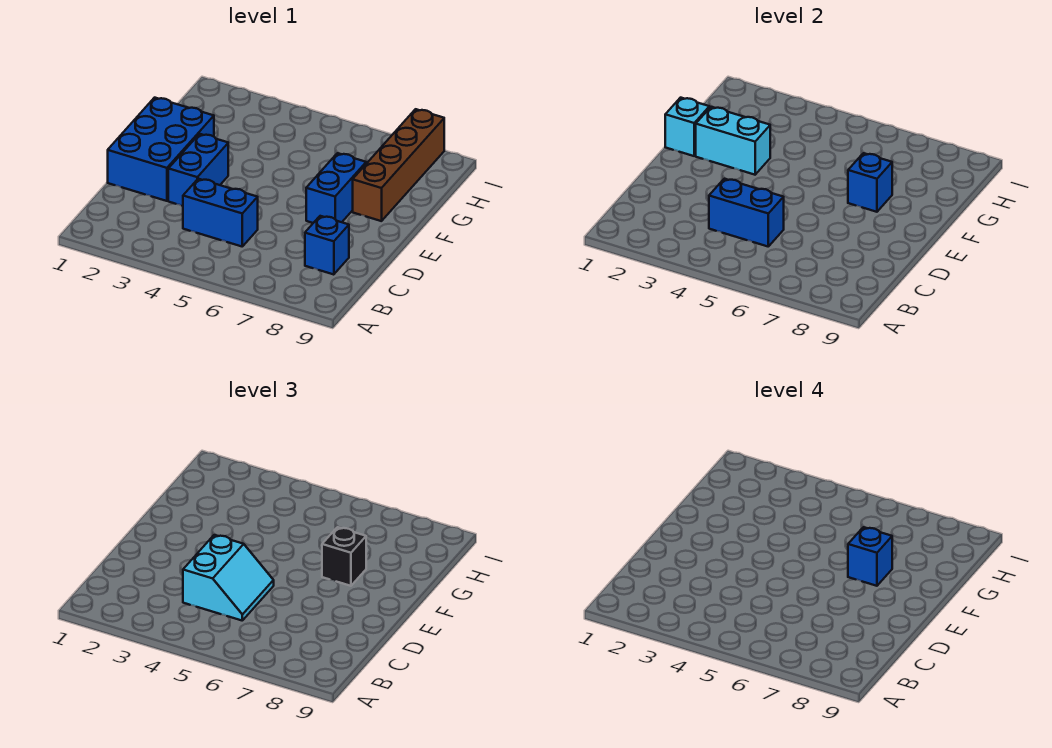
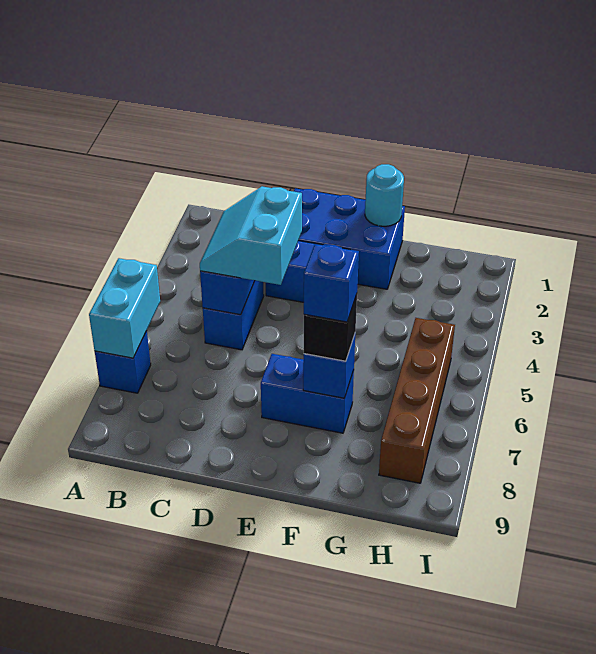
cyan slope C4:D5 level 3 top 4 -> cyan slope C4:D5 level 3 top D
blue brick C8 level 1 -> blue brick A7 level 1
cyan brick F1 level 2 -> cyan round brick F1 level 2
cyan brick F2:F3 level 2 -> cyan brick A6:A7 level 2
brown brick F8:I8 level 1 -> brown brick H5:H8 level 1

